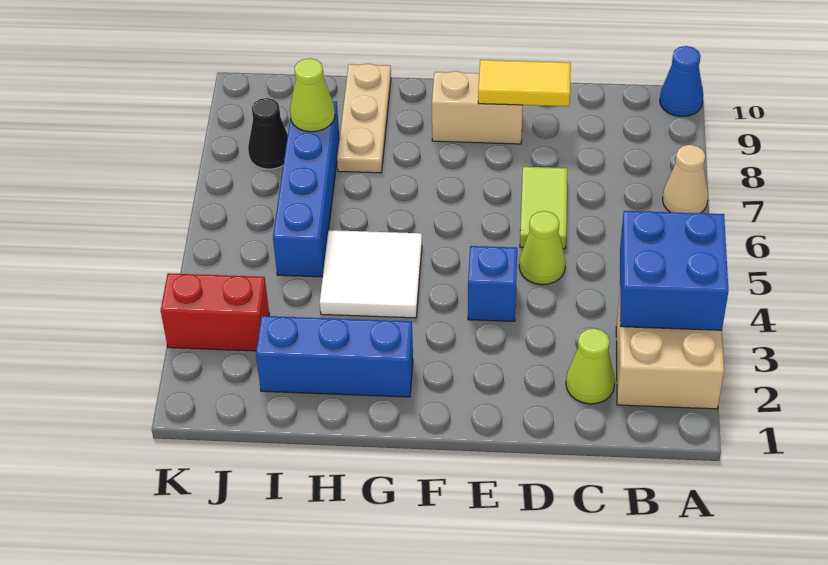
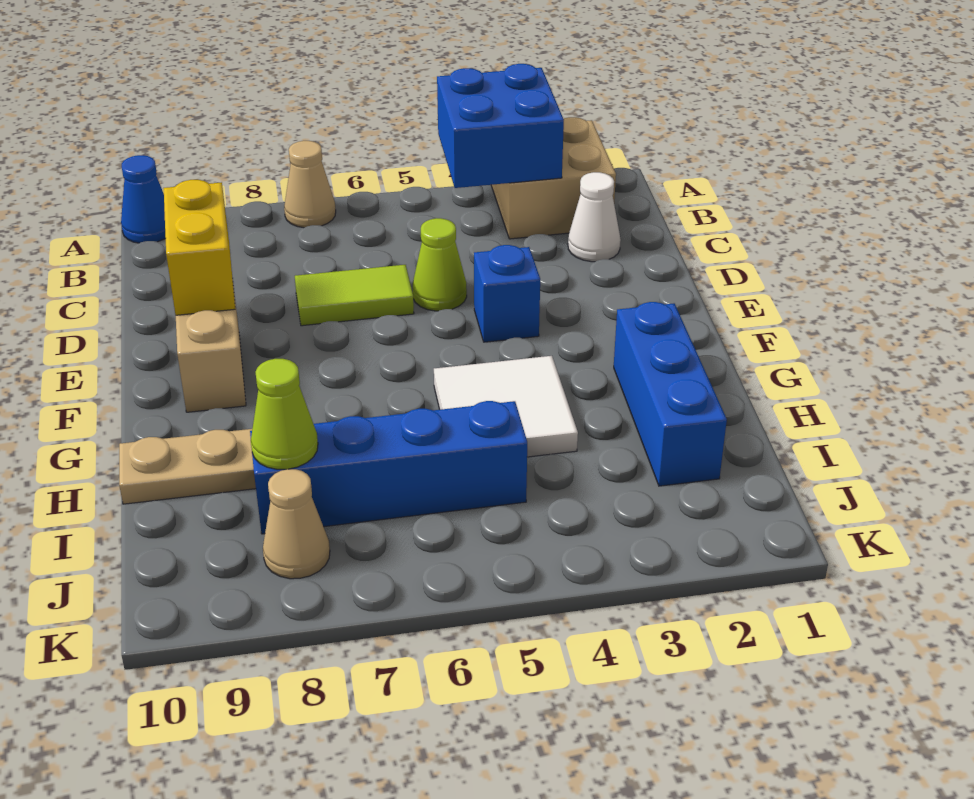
lime cone C2 level 1 -> white cone C2 level 1
yellow tile D9:E9 level 2 -> yellow brick D9:E9 level 2
red brick J3:K3 level 1 -> none
black cone J8 level 1 -> tan cone J8 level 1

